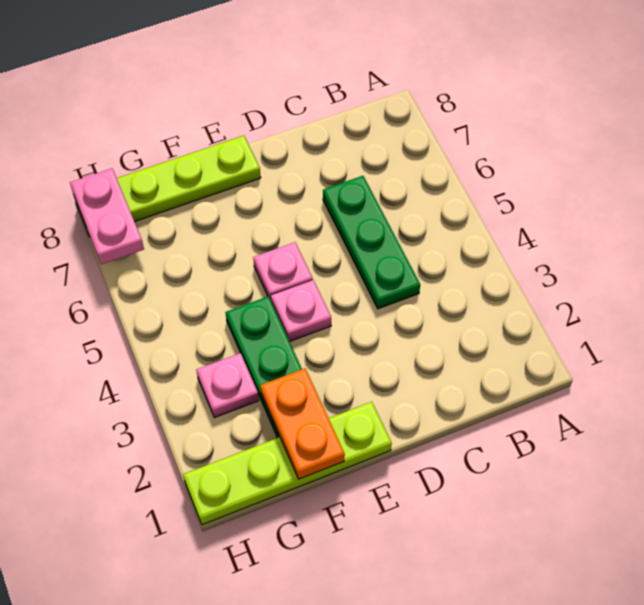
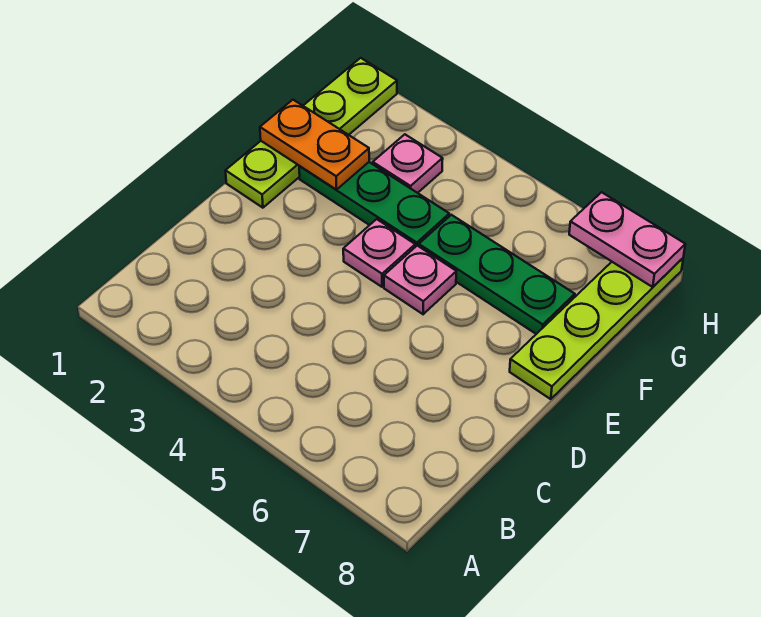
green plate C4:C6 level 1 -> green plate F5:F7 level 1

